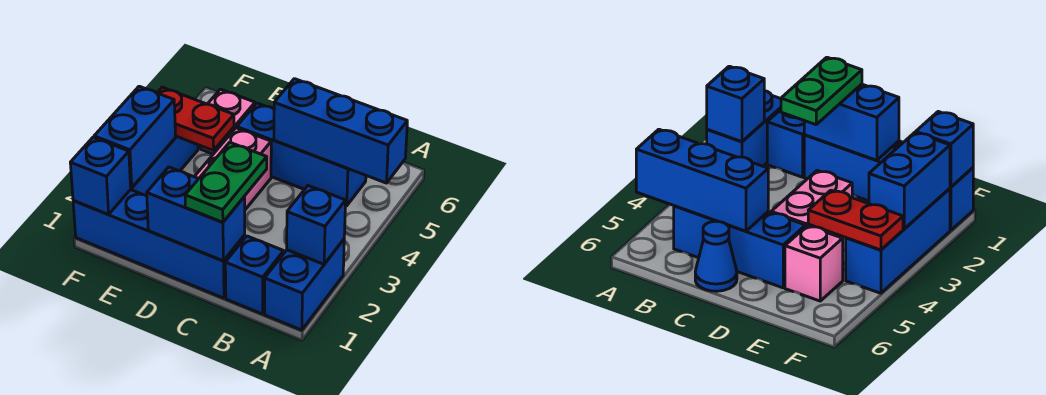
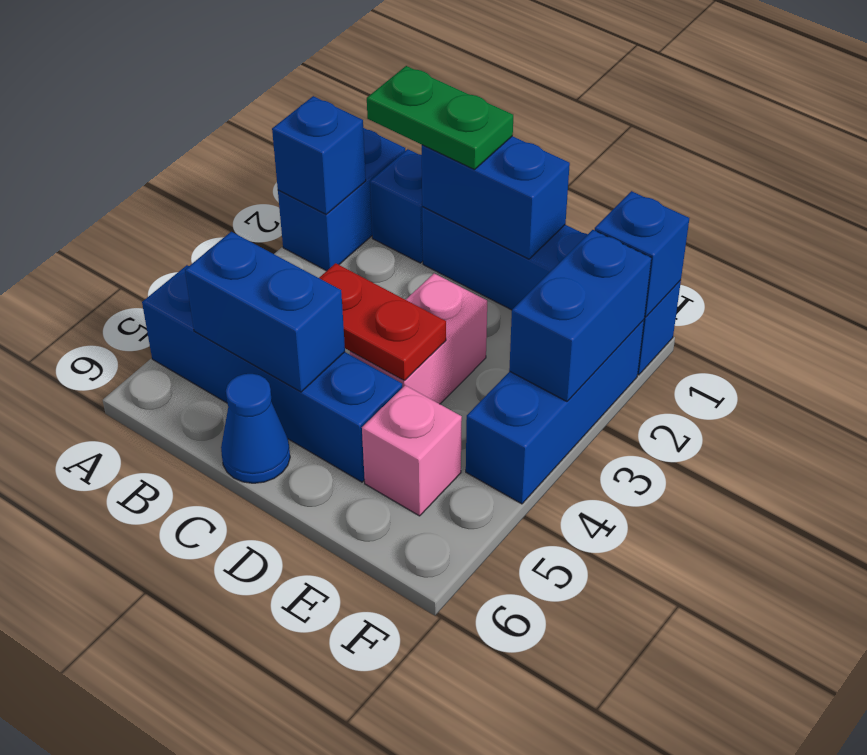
blue brick A5:C5 level 2 -> blue brick B5:C5 level 2
blue brick B5:D5 level 1 -> blue brick A5:D5 level 1
green plate C1:C2 level 3 -> green plate B1:C1 level 3
red plate E4:F4 level 2 -> red plate C4:D4 level 2

